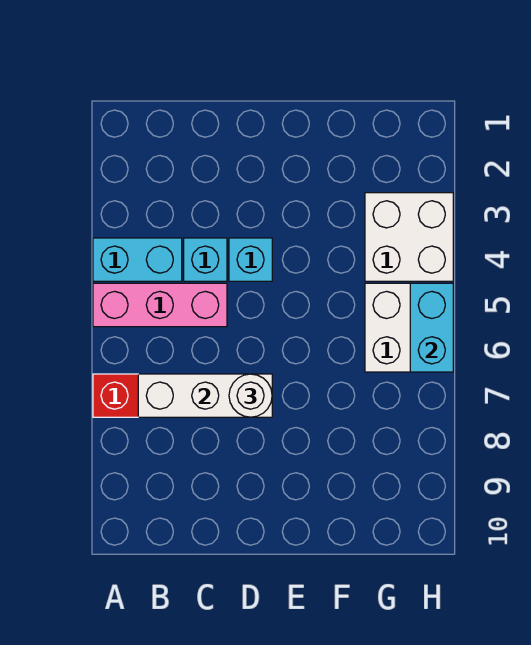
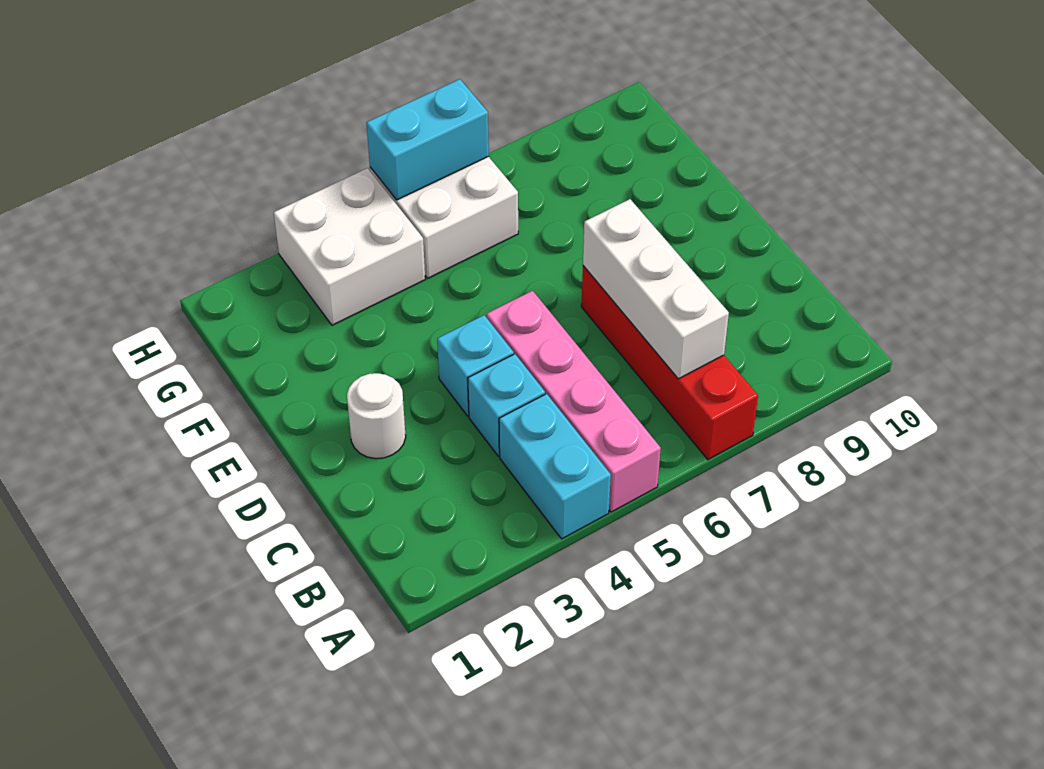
pink brick A5:C5 level 1 -> pink brick A5:D5 level 1
white round brick D7 level 3 -> white round brick D2 level 1

